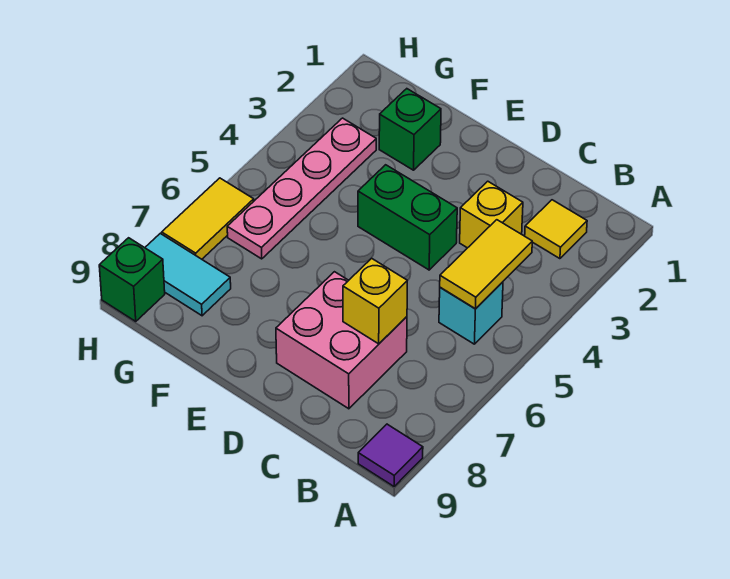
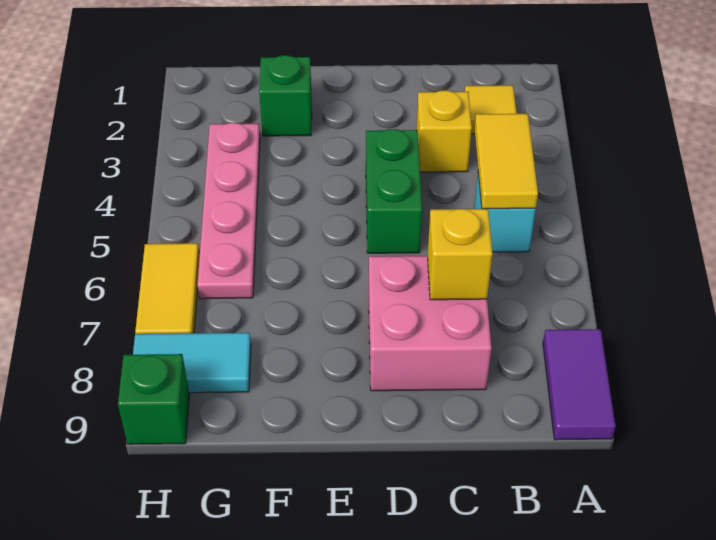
purple tile A9 level 1 -> purple tile A8:A9 level 1
green brick D4:E4 level 1 -> green brick D4:D5 level 1

